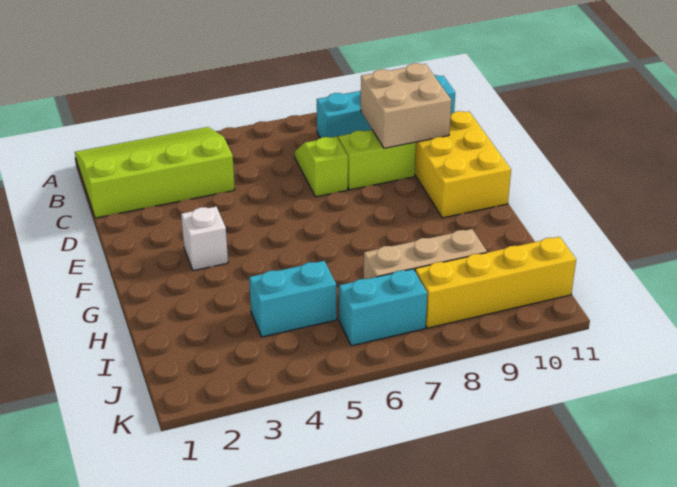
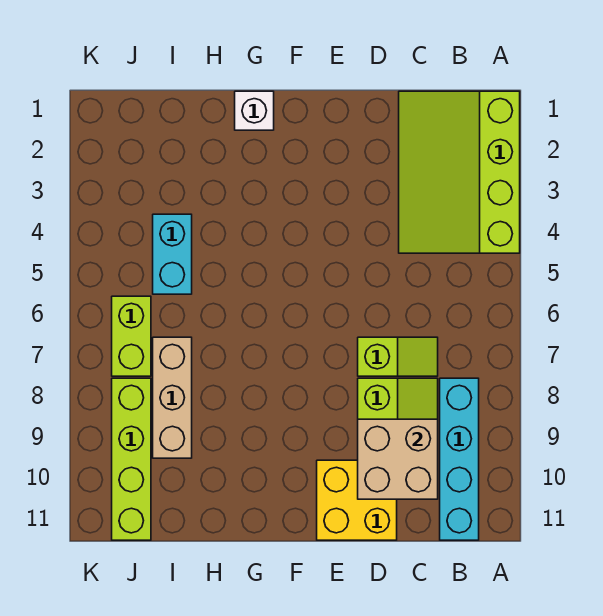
lime slope A1:C4 level 1 top C -> lime slope A1:C4 level 1 top A
yellow brick D10:F11 level 1 -> yellow brick D10:E11 level 1
white brick F3 level 1 -> white brick G1 level 1
cyan brick J6:J7 level 1 -> lime brick J6:J7 level 1
yellow brick J8:J11 level 1 -> lime brick J8:J11 level 1

